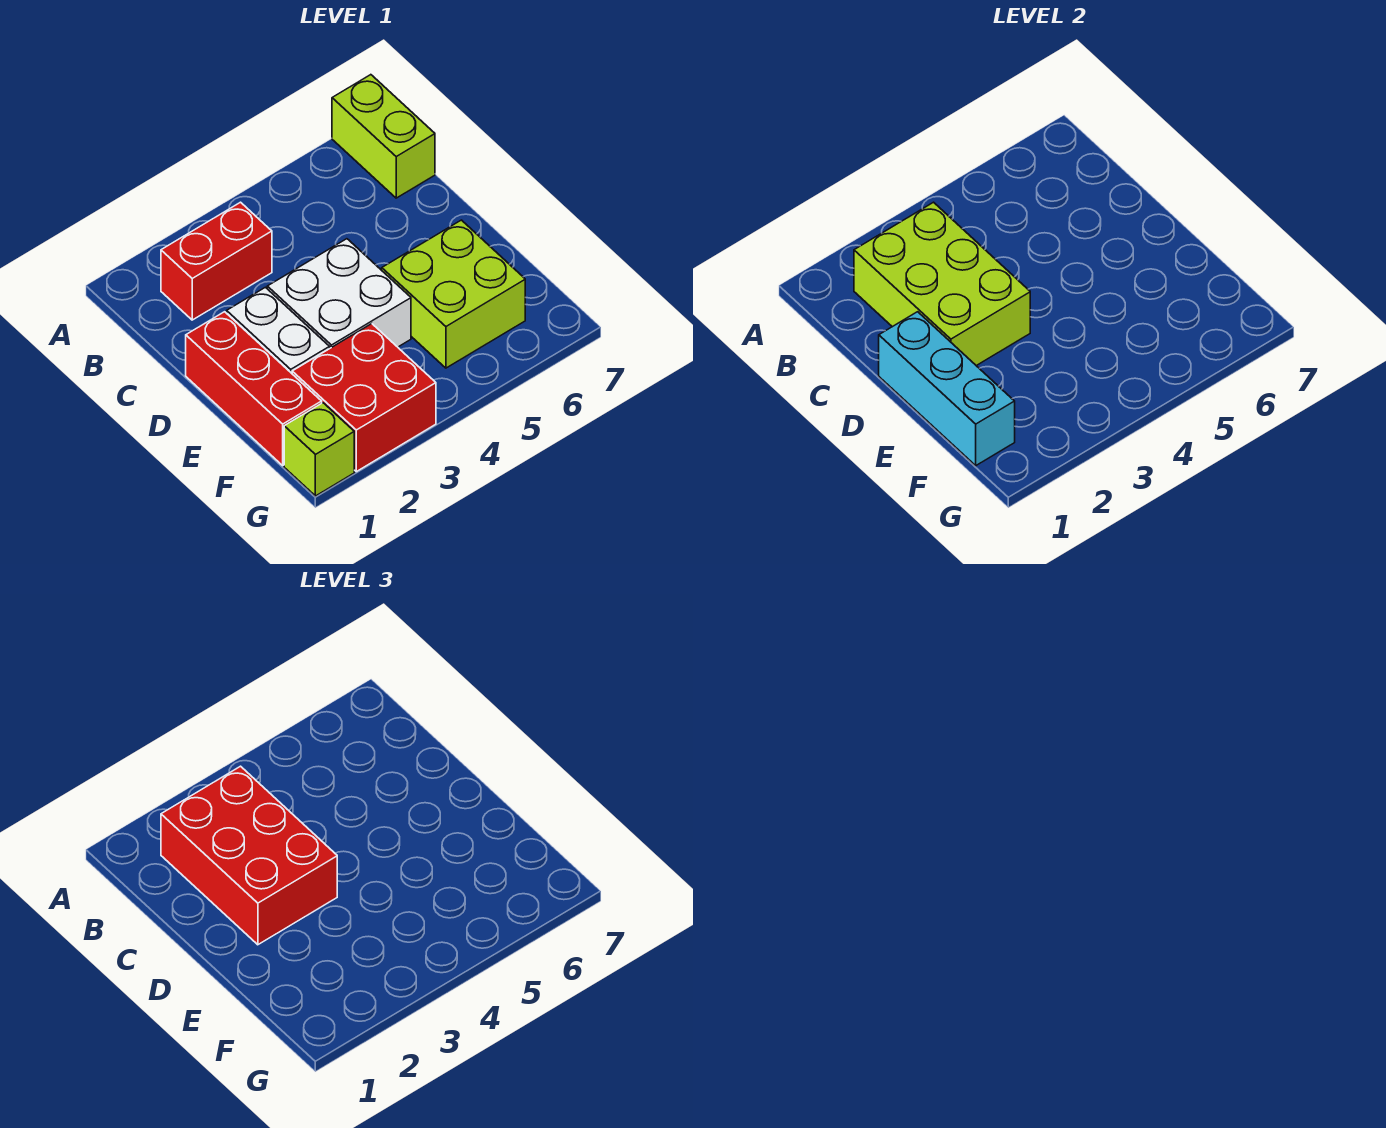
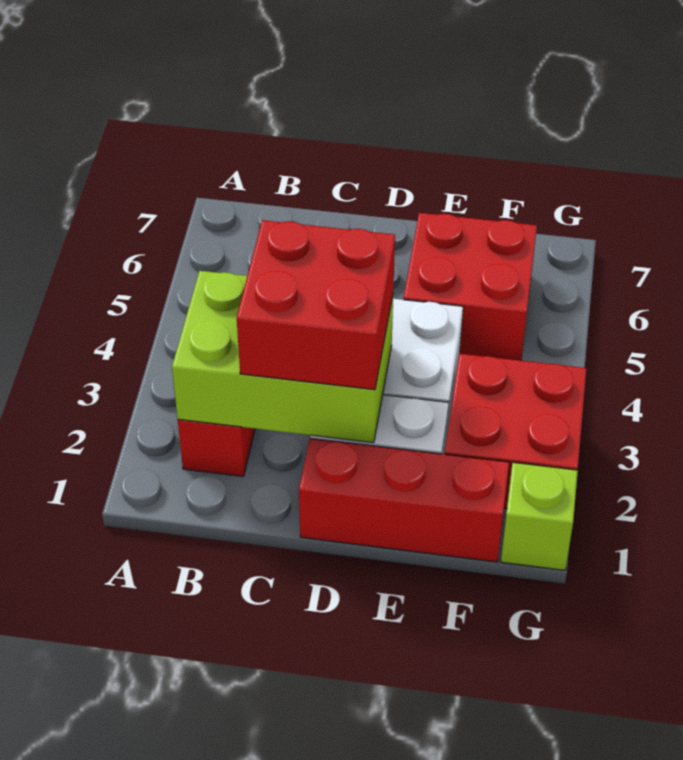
lime brick A7:B7 level 1 -> none
red brick B2:D3 level 3 -> red brick C2:D3 level 3
cyan brick D1:F1 level 2 -> none
lime brick E5:F6 level 1 -> red brick E5:F6 level 1

